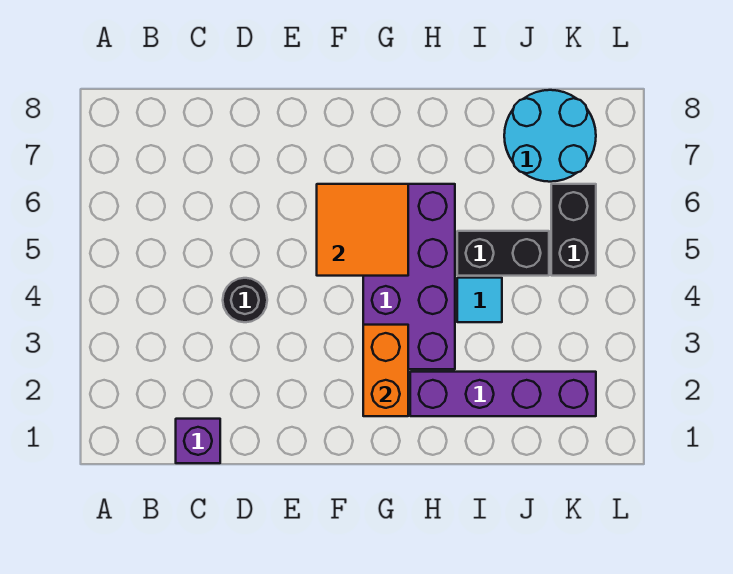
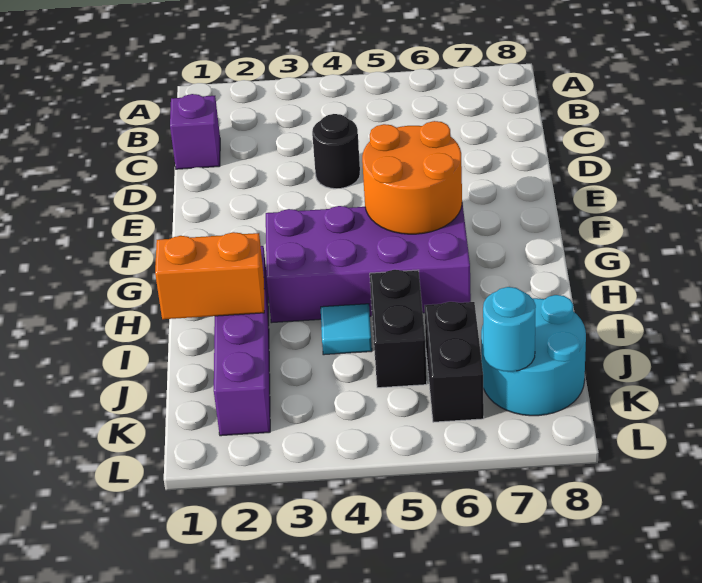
orange tile F5:G6 level 2 -> orange round brick F5:G6 level 2
orange brick G2:G3 level 2 -> orange brick I1:I2 level 2
black brick K5:K6 level 1 -> black brick J6:K6 level 1
none -> cyan round brick K7 level 2

